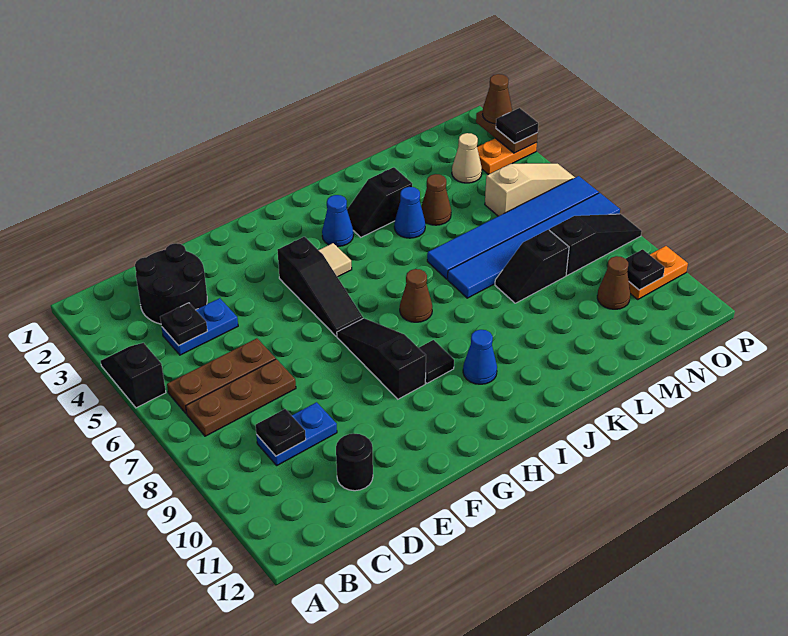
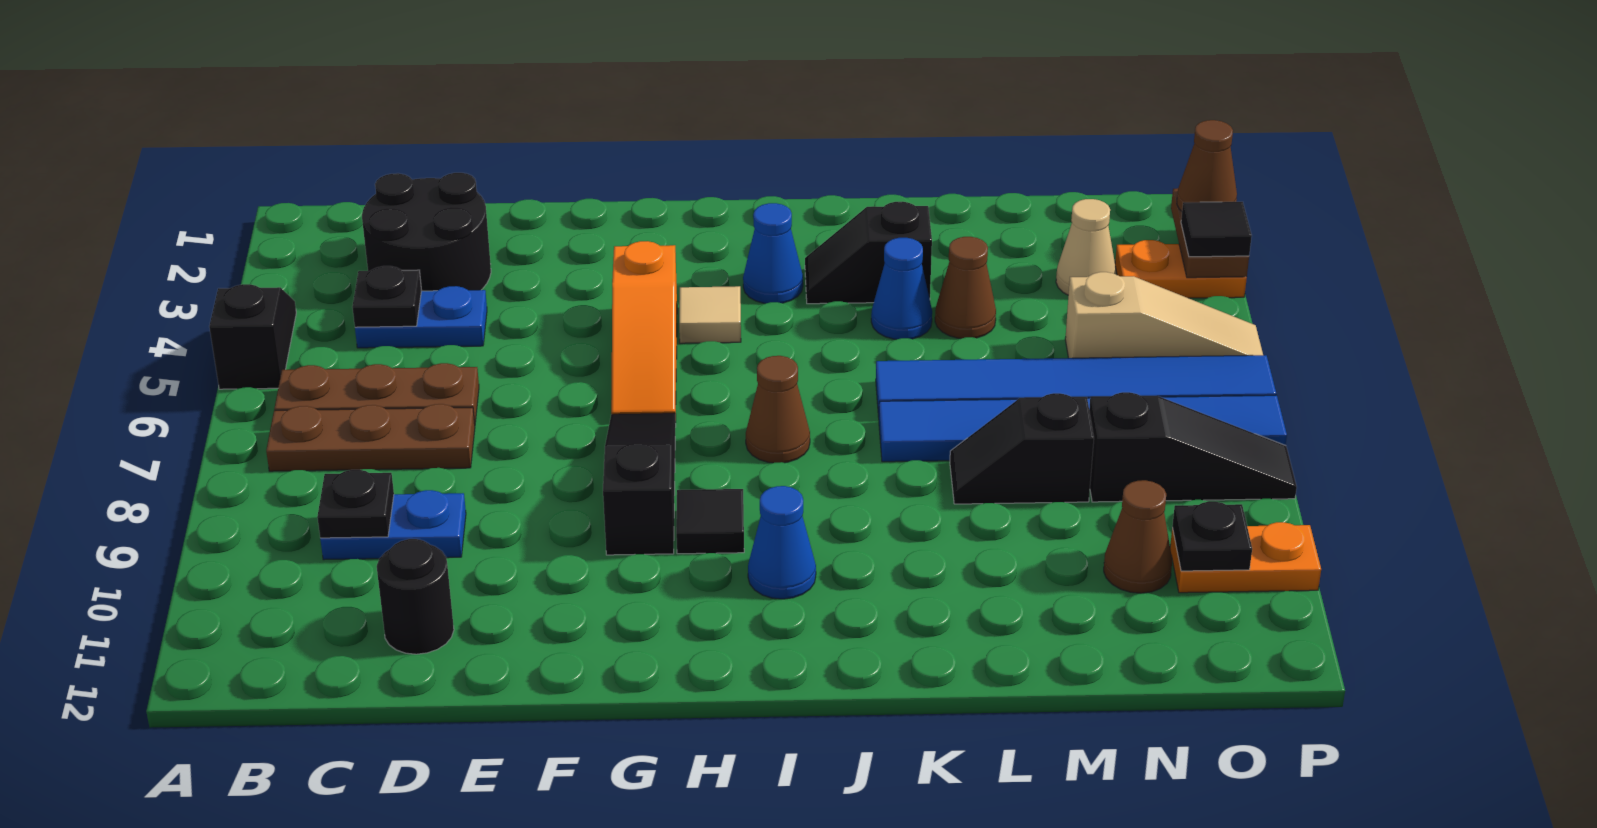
black slope G4:G6 level 1 top 4 -> orange slope G4:G6 level 1 top 4

